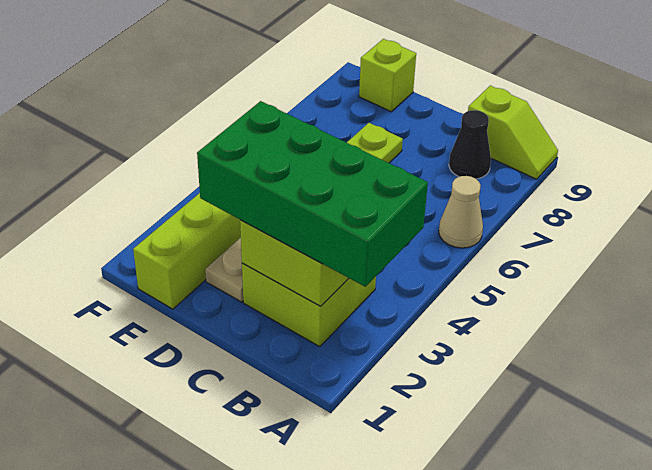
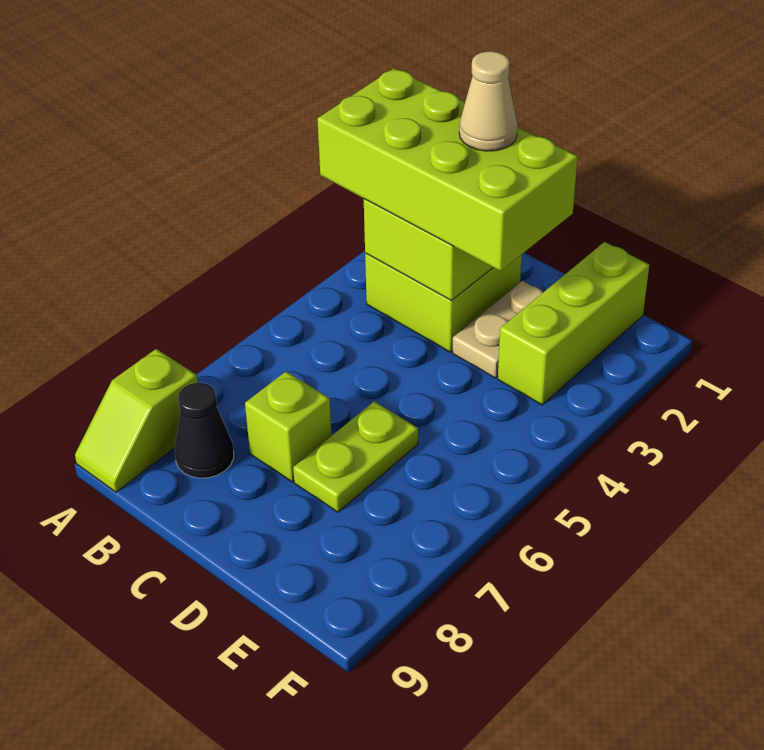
green brick A2:D3 level 3 -> lime brick A2:D3 level 3
tan cone A6 level 1 -> tan cone C2 level 4
lime slope A9:B9 level 1 top B -> lime slope A8:A9 level 1 top 8
lime brick E9 level 1 -> lime brick C7 level 1

